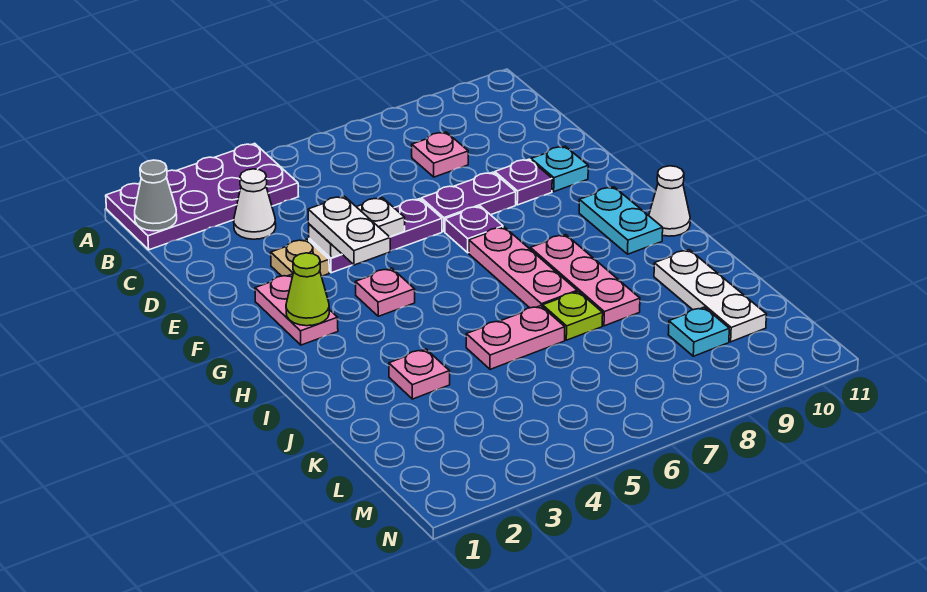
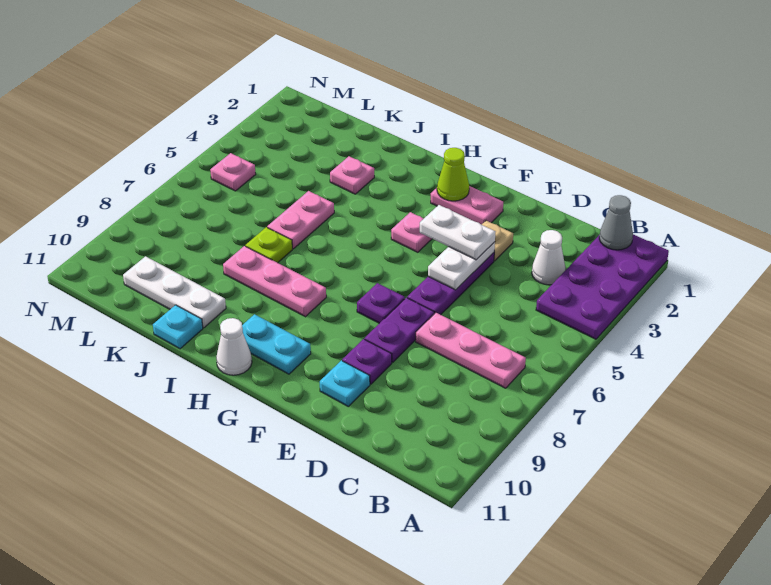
pink plate C8 level 1 -> pink plate M5 level 1
pink plate G7:I7 level 1 -> pink plate B7:D7 level 1
cyan plate L9 level 1 -> cyan plate J11 level 1

